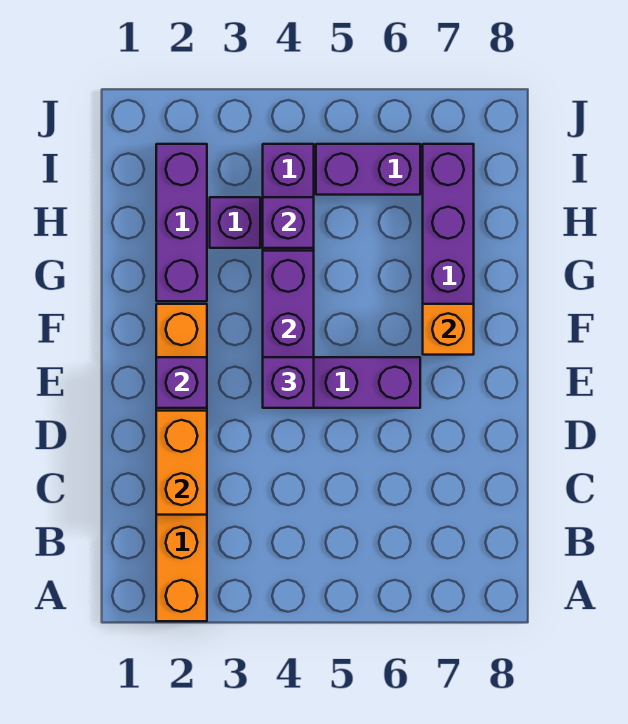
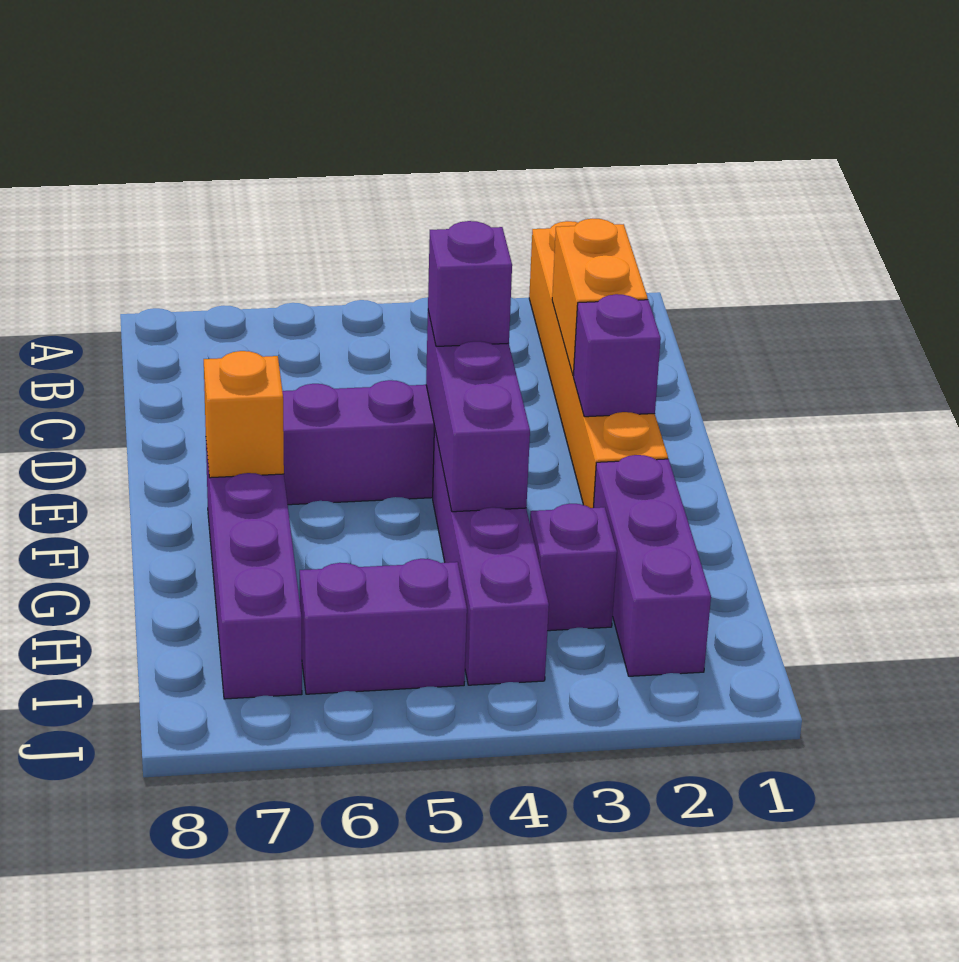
purple brick H4 level 2 -> none

